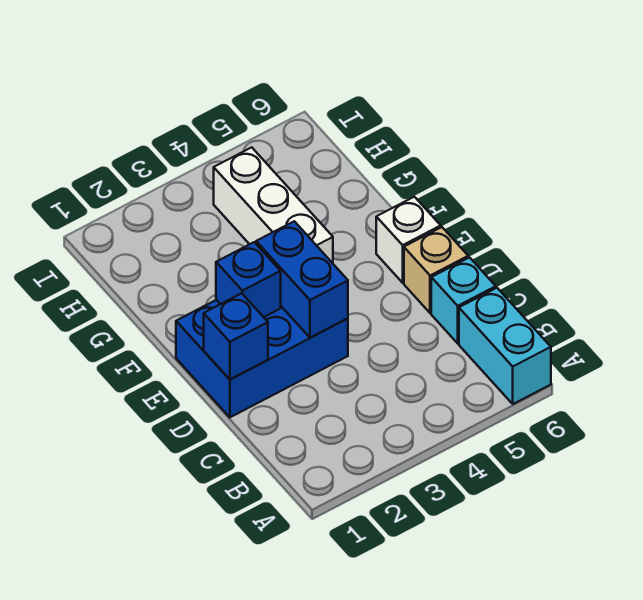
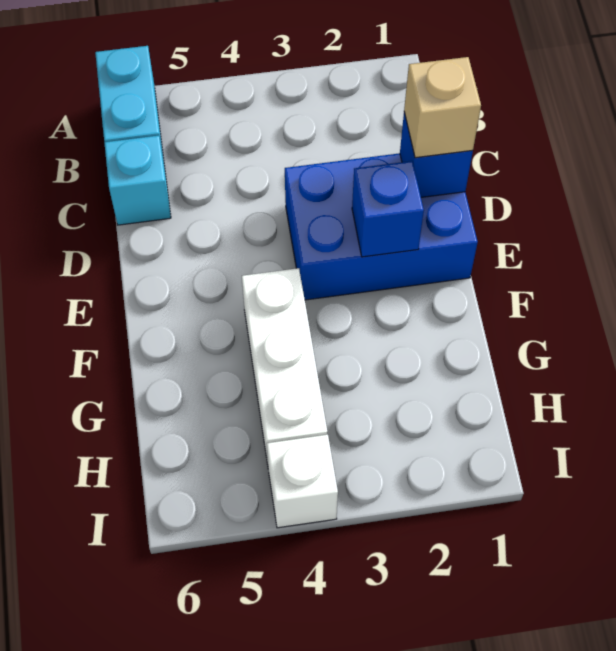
blue brick D3:E3 level 2 -> none
tan brick D6 level 1 -> tan brick D1 level 3
white brick E6 level 1 -> white brick I4 level 1

